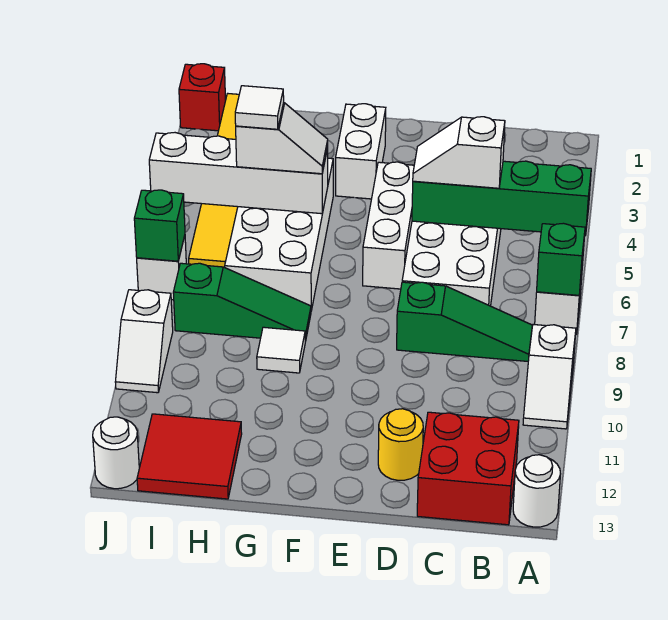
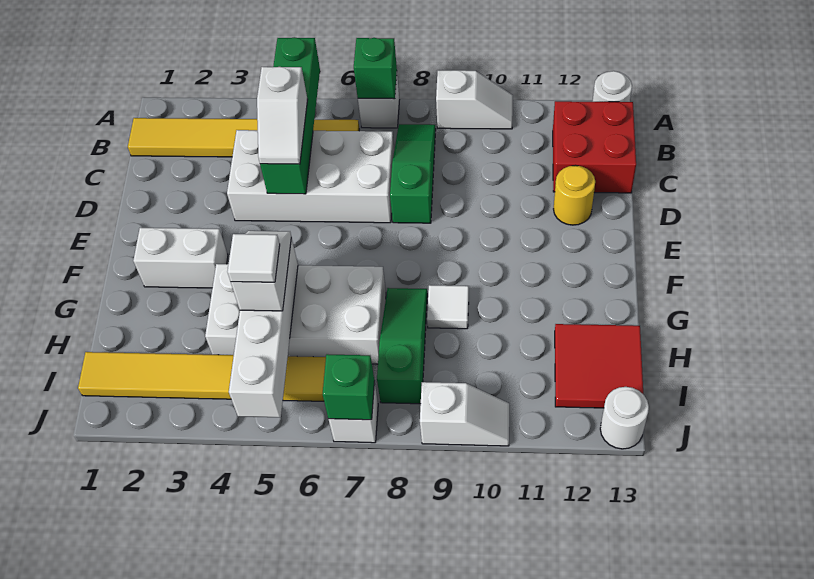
none -> yellow tile B1:B6 level 1
white brick E4:E6 level 1 -> none
red brick J1 level 1 -> none

